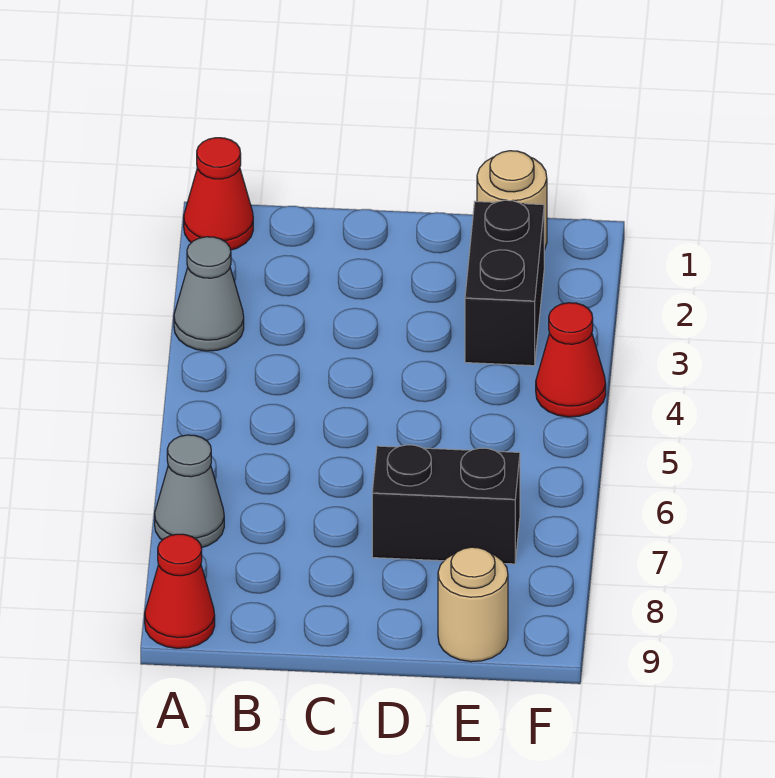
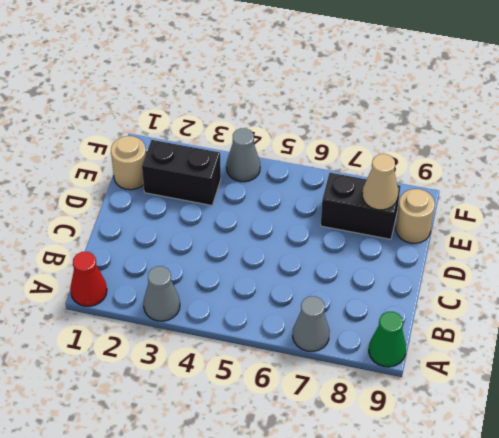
red cone A9 level 1 -> green cone A9 level 1
black brick D7:E7 level 1 -> black brick E7:E8 level 1
none -> tan cone E8 level 2
red cone F4 level 1 -> grey cone F4 level 1

